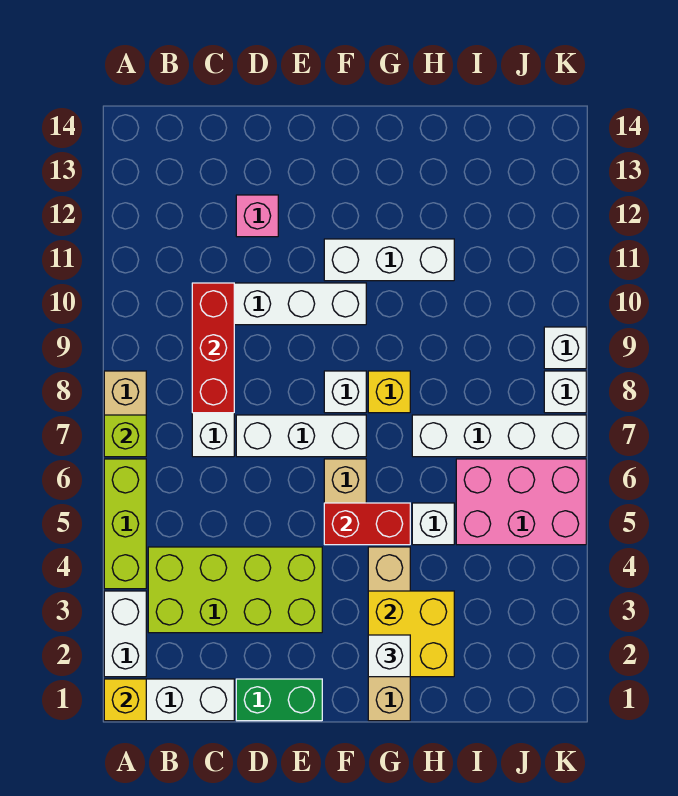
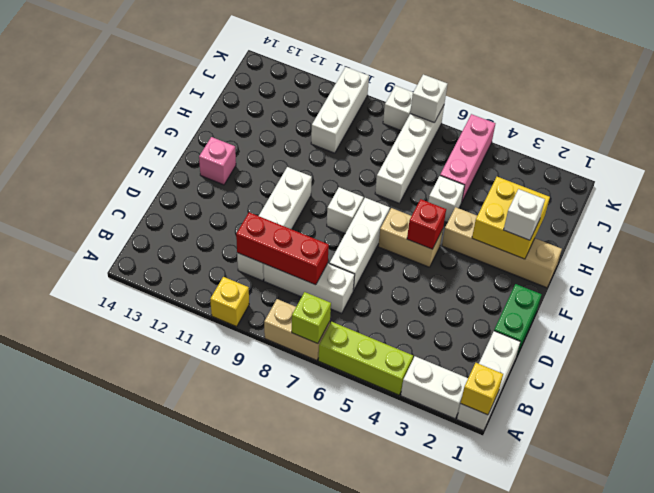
lime brick B3:E4 level 1 -> none
pink brick D12 level 1 -> pink brick F13 level 1
red brick F5:G5 level 2 -> red brick F5 level 2
white brick F11:H11 level 1 -> white brick I10:K10 level 1
yellow brick G8 level 1 -> yellow brick A10 level 1
pink brick I5:K6 level 1 -> pink brick I5:K5 level 1
white brick K9 level 1 -> white brick K7 level 2

